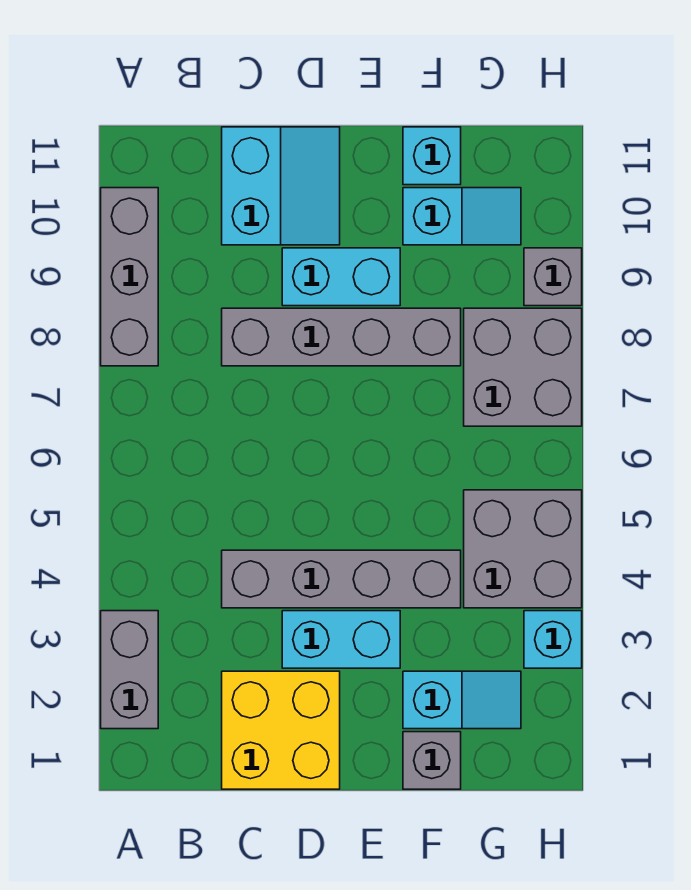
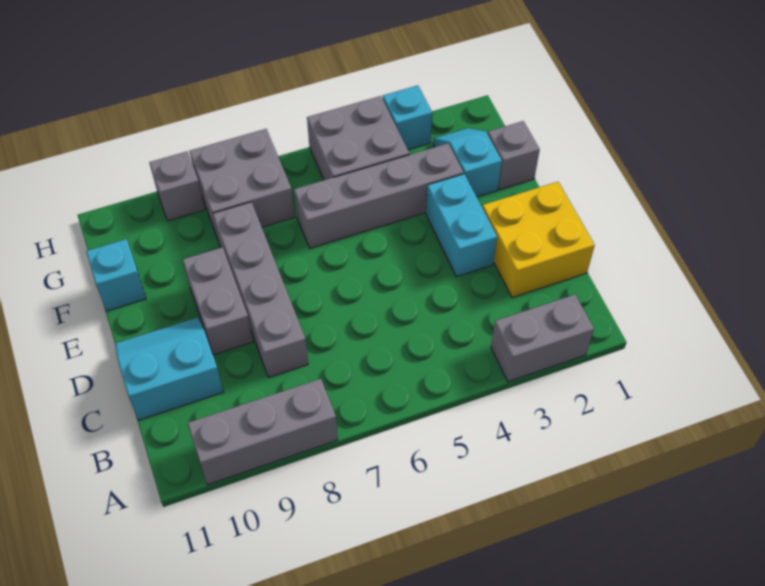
grey brick C4:F4 level 1 -> grey brick F3:F6 level 1
cyan brick D9:E9 level 1 -> grey brick D9:E9 level 1
cyan slope F10:G10 level 1 top F -> none

